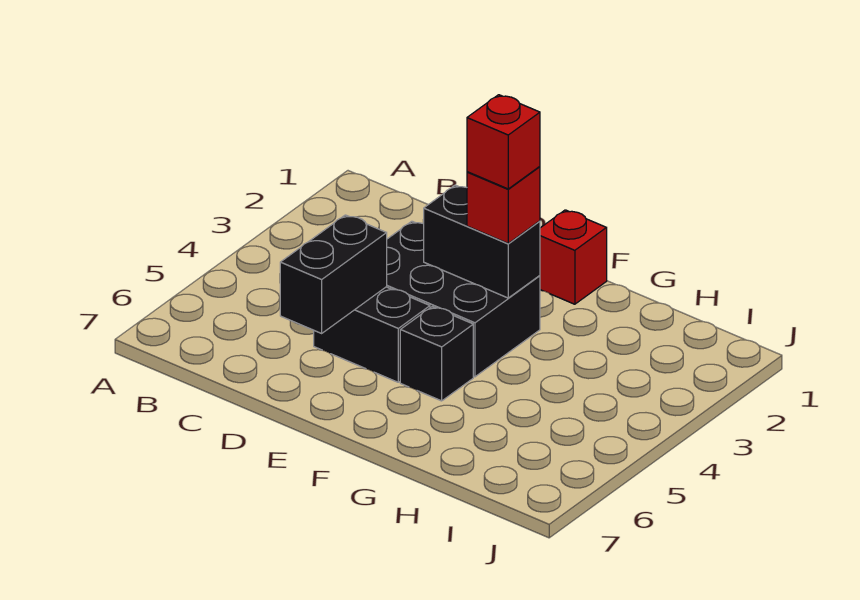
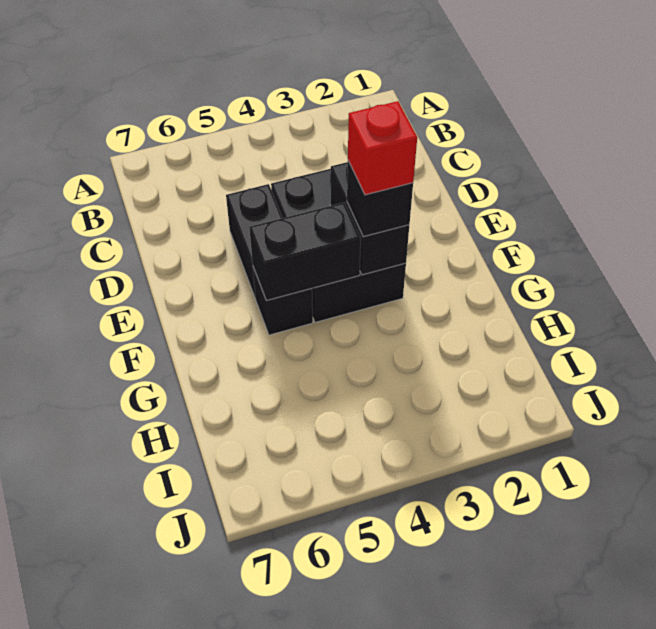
black brick D5:D6 level 2 -> black brick F4:F5 level 2
red brick F1 level 1 -> none
red brick F3 level 3 -> black brick F3 level 3

